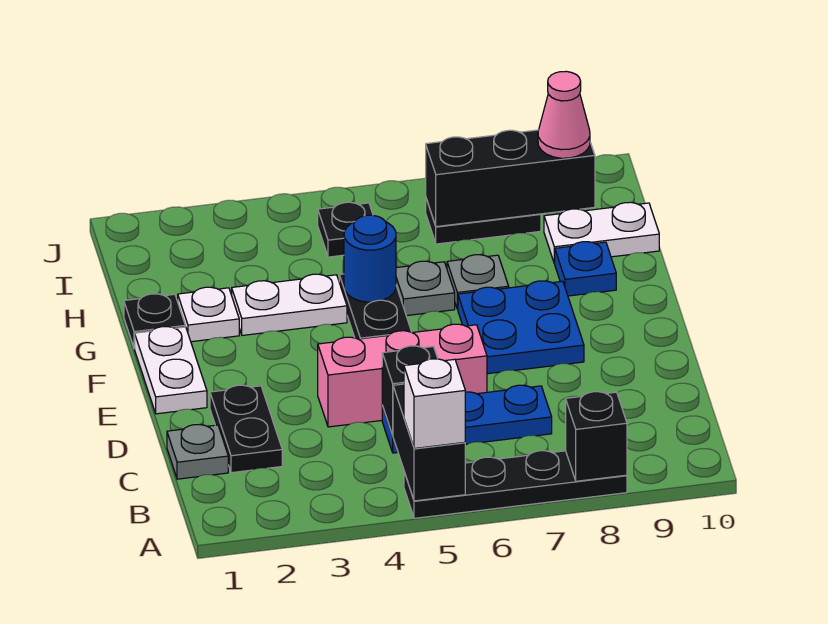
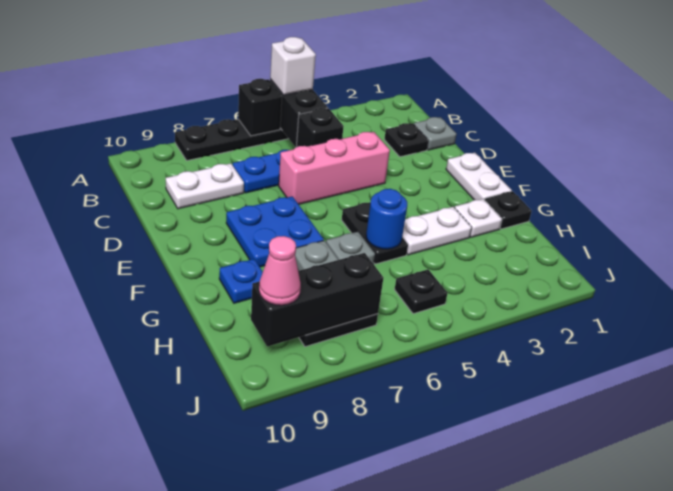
black brick A8 level 2 -> black brick A6 level 2
black plate C2:D2 level 1 -> black plate C2 level 1
white plate H9:H10 level 1 -> white plate C8:C9 level 1

